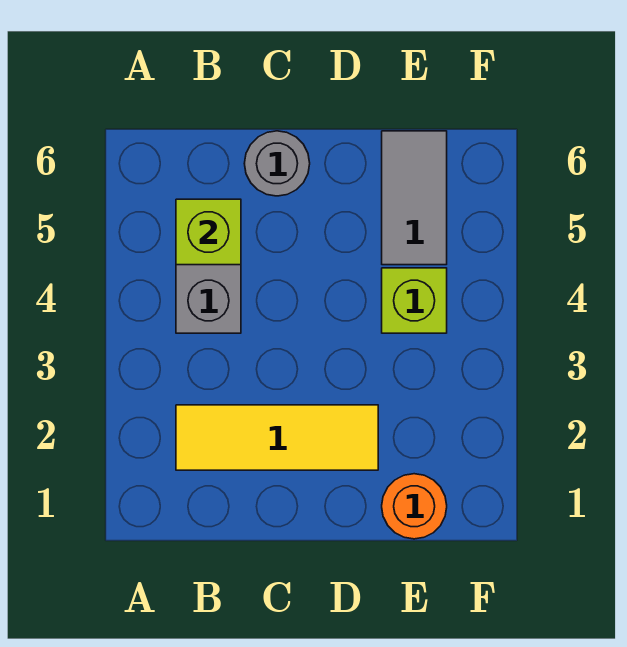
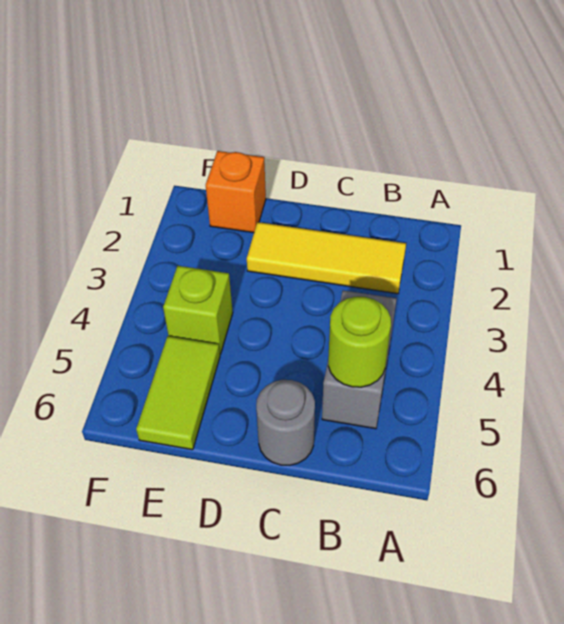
lime brick B5 level 2 -> lime round brick B5 level 2
orange round brick E1 level 1 -> orange brick E1 level 1
grey tile E5:E6 level 1 -> lime tile E5:E6 level 1

